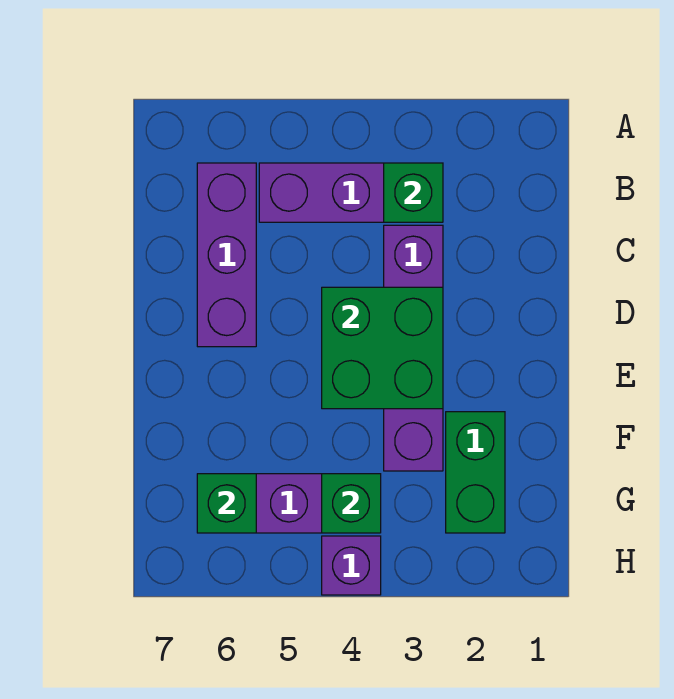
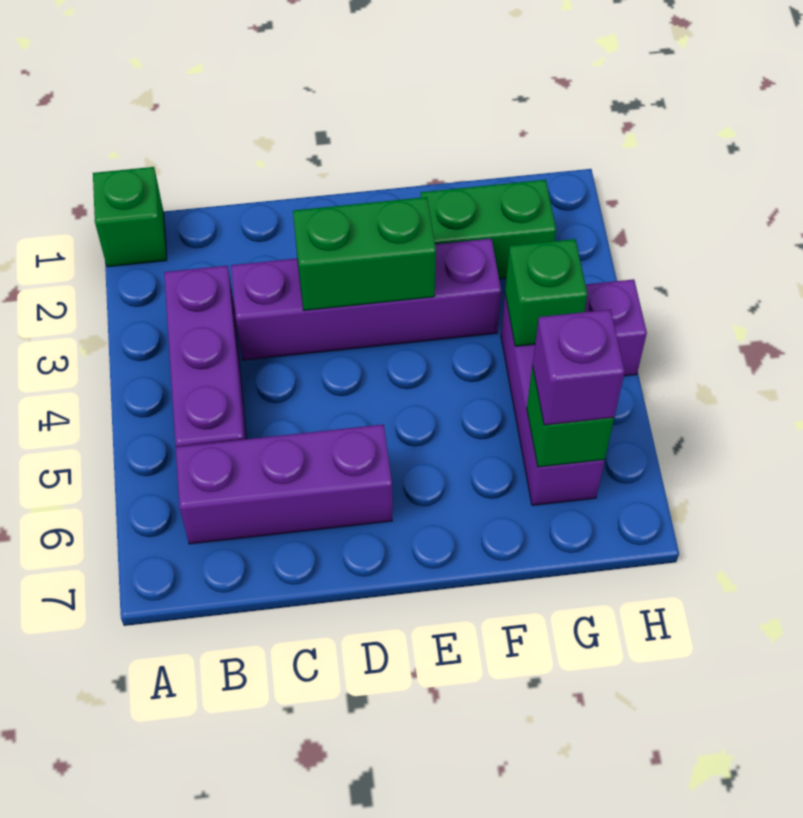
green brick B3 level 2 -> green brick A1 level 1
green brick D3:E4 level 2 -> green brick D3:E3 level 2
none -> purple brick G6 level 3

